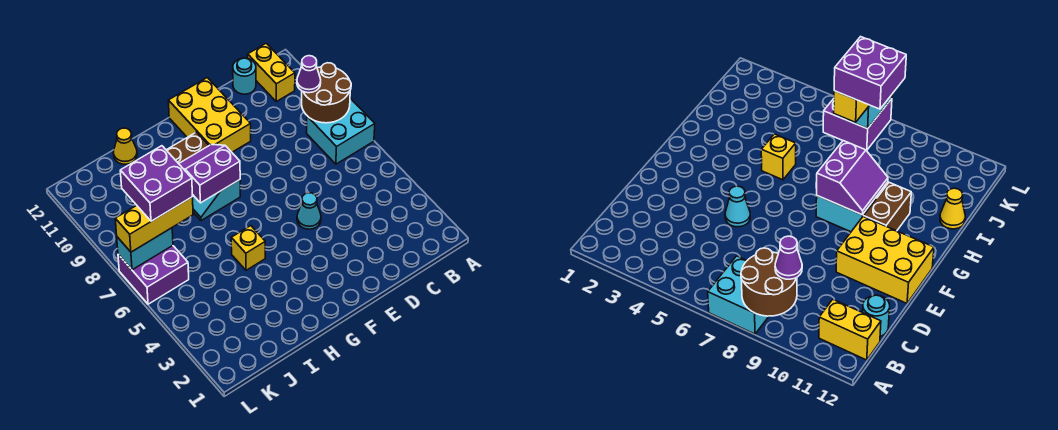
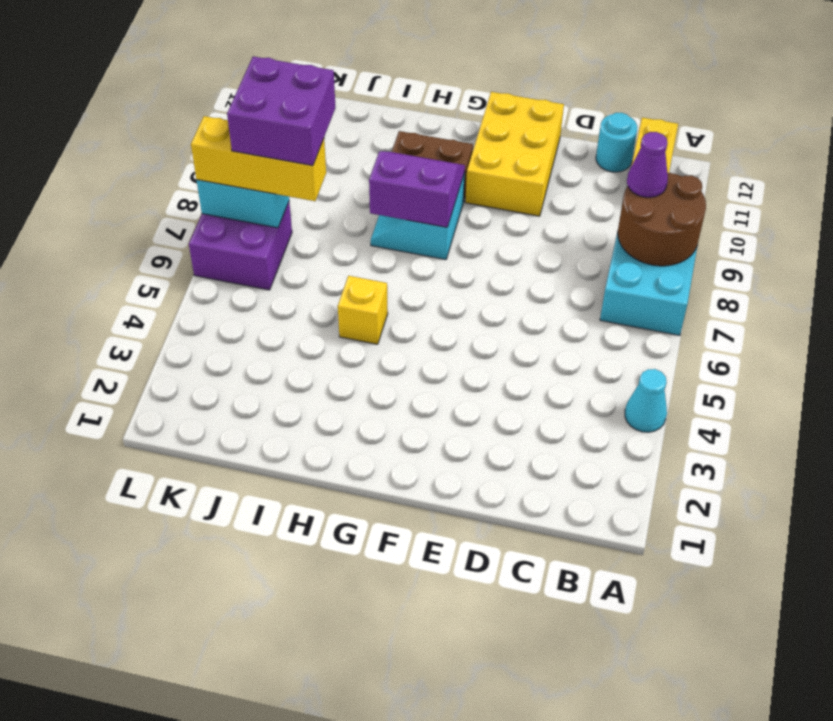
cyan cone E5 level 1 -> cyan cone A4 level 1
yellow cone I12 level 1 -> none

